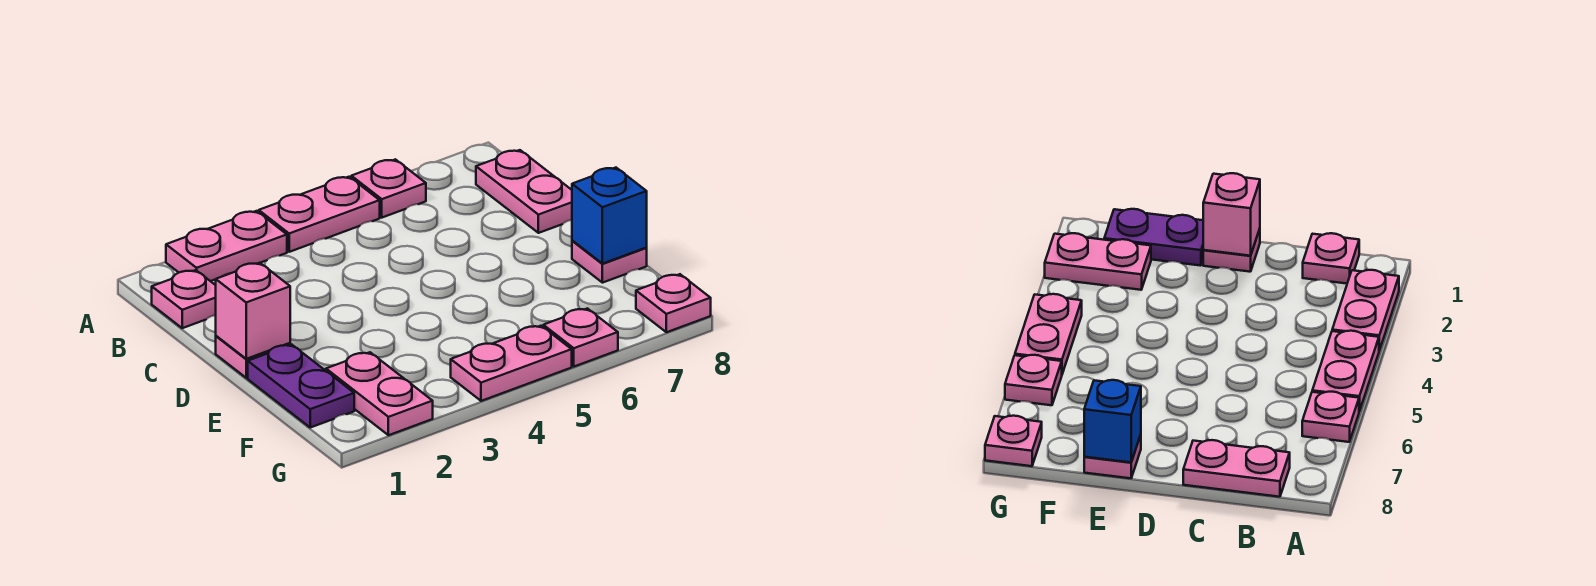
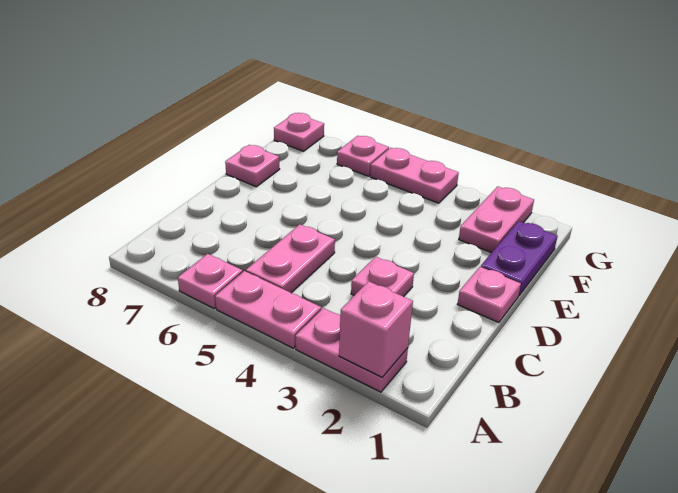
pink plate B1 level 1 -> pink plate C3 level 1
pink plate B8:C8 level 1 -> pink plate B5:C5 level 1
pink brick D1 level 2 -> pink brick A2 level 2
blue brick E8 level 2 -> none

